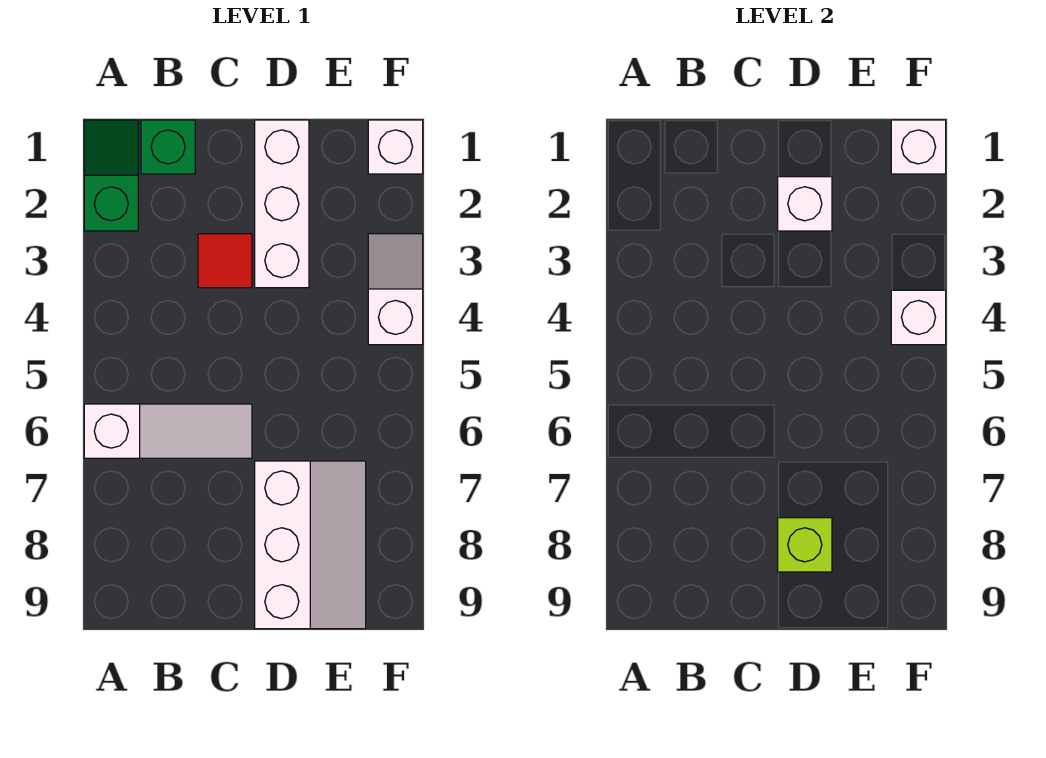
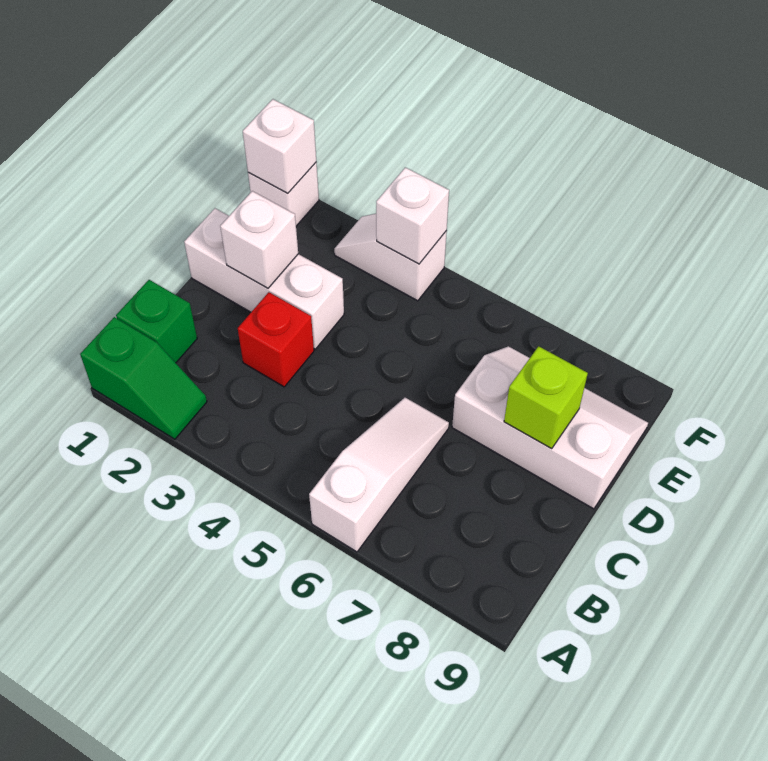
green slope A1:A2 level 1 top 2 -> green slope A1:A2 level 1 top 1
red tile C3 level 1 -> red brick C3 level 1

